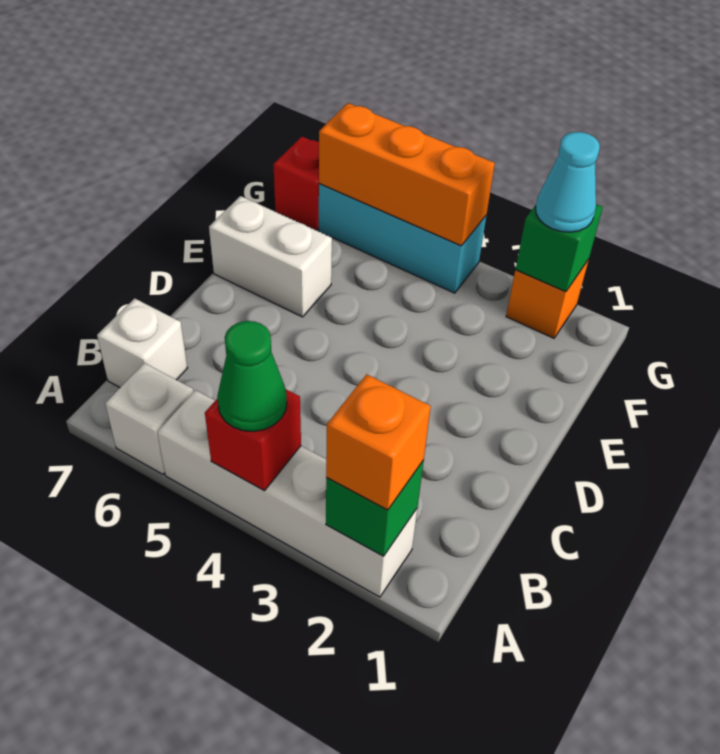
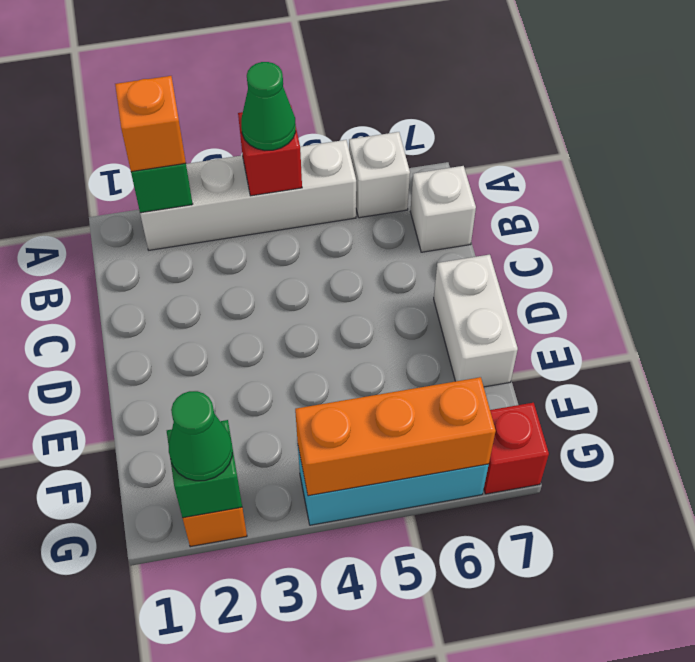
white brick E6:E7 level 1 -> white brick D7:E7 level 1
cyan cone G2 level 3 -> green cone G2 level 3

